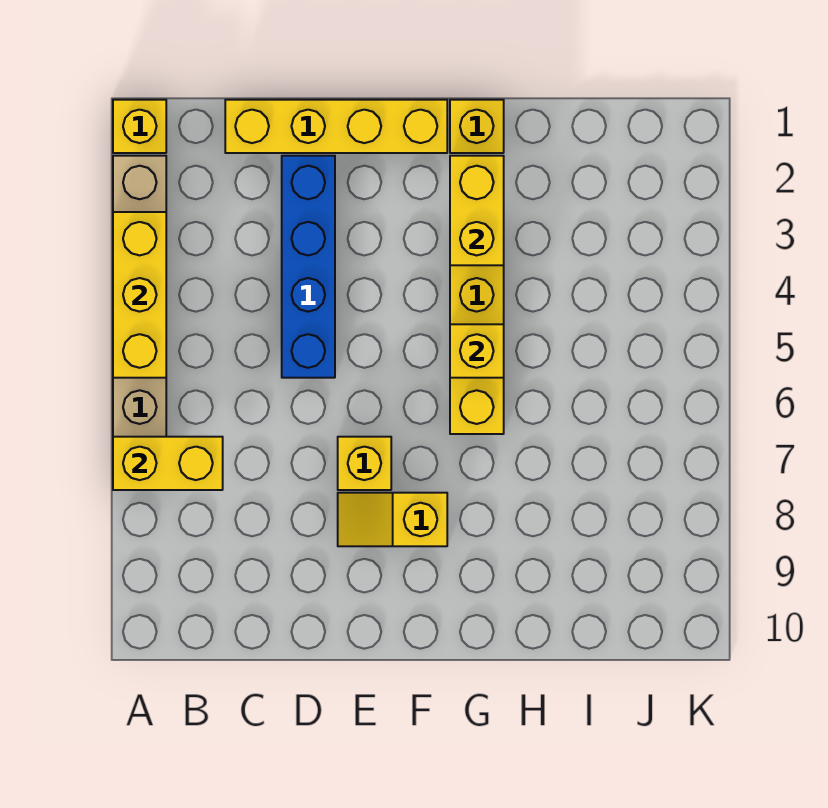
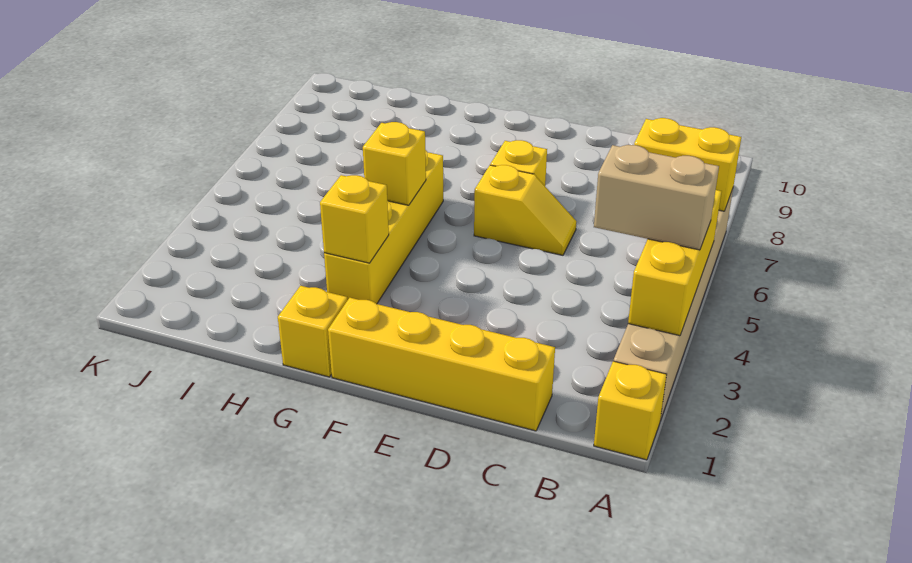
none -> tan brick A4:B4 level 3
blue brick D2:D5 level 1 -> none
yellow slope E8:F8 level 1 top F -> yellow slope D6:E6 level 1 top E
yellow brick G2:G3 level 2 -> yellow brick G3 level 2

